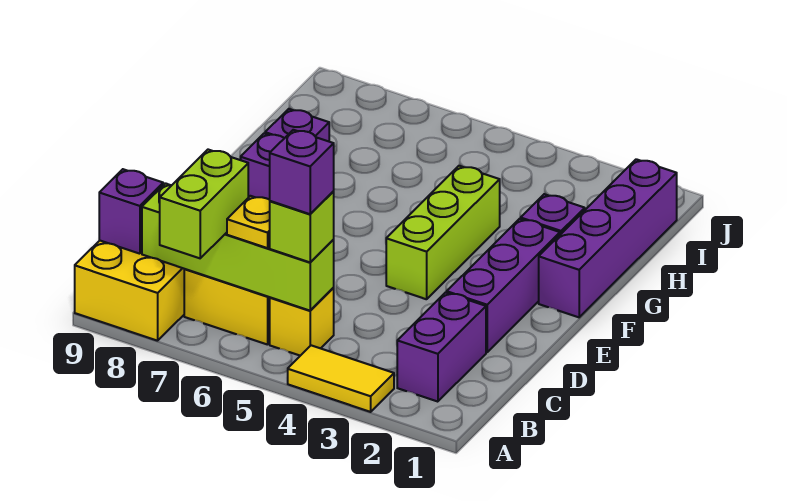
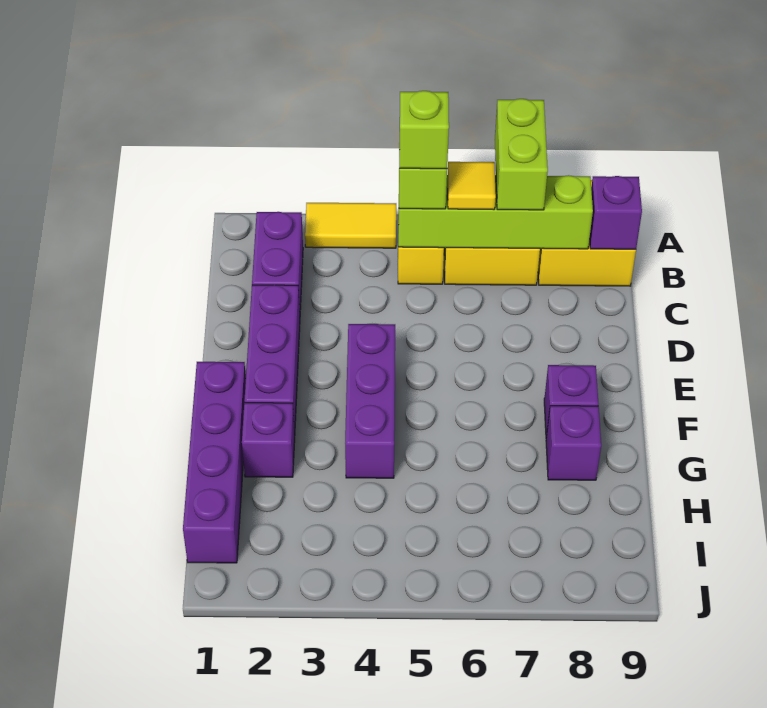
purple brick B5 level 4 -> lime brick B5 level 4
yellow plate B6 level 3 -> yellow tile B6 level 3
lime brick E4:G4 level 1 -> purple brick E4:G4 level 1

